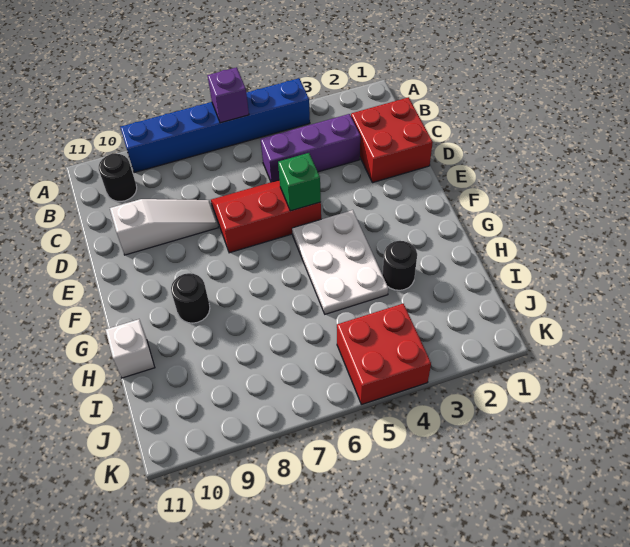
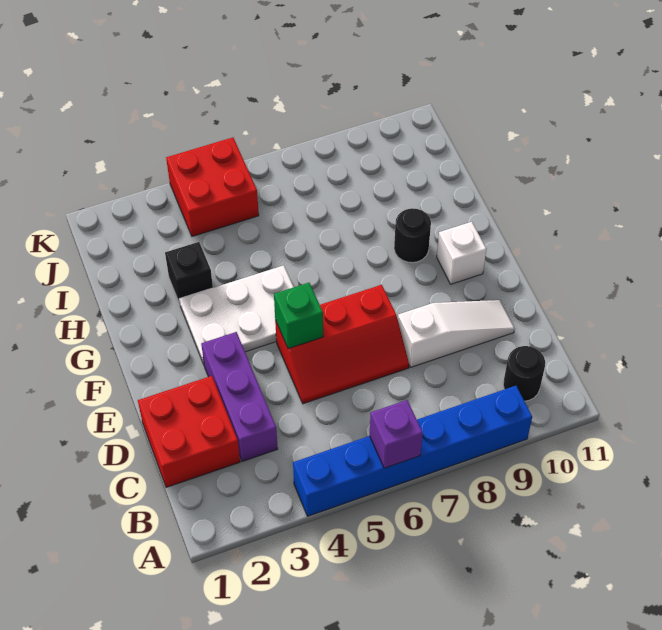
purple brick C3:C5 level 1 -> purple brick C3:E3 level 1
white slope D8:D10 level 1 top 10 -> white slope D8:D10 level 1 top 8
white plate F4:H5 level 1 -> white plate F3:G5 level 1
black round brick H3 level 1 -> black brick H3 level 1
white brick H11 level 1 -> white brick F10 level 1

